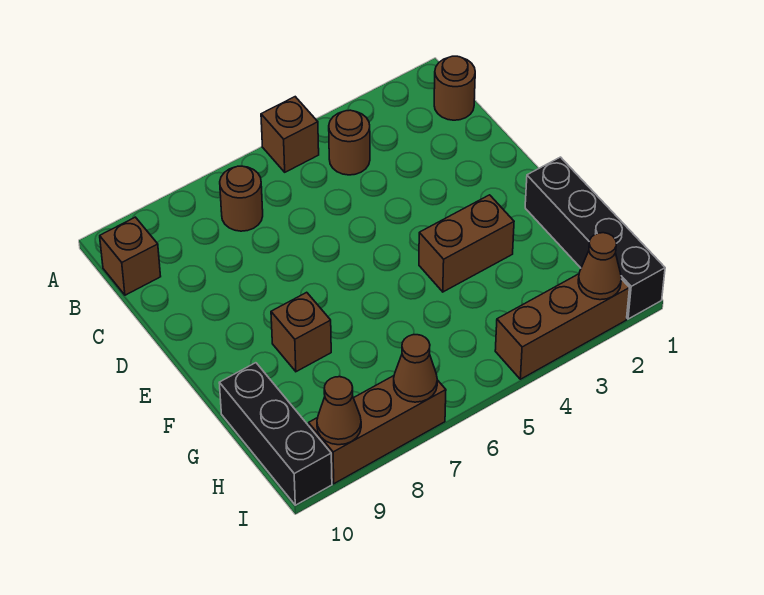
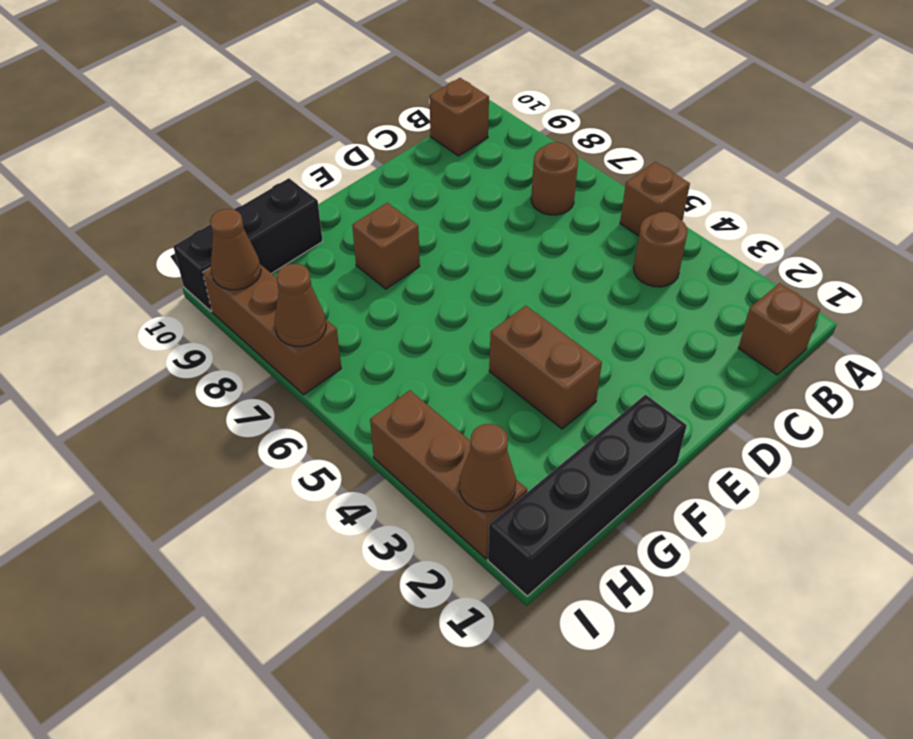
brown round brick B1 level 1 -> brown brick B1 level 1

